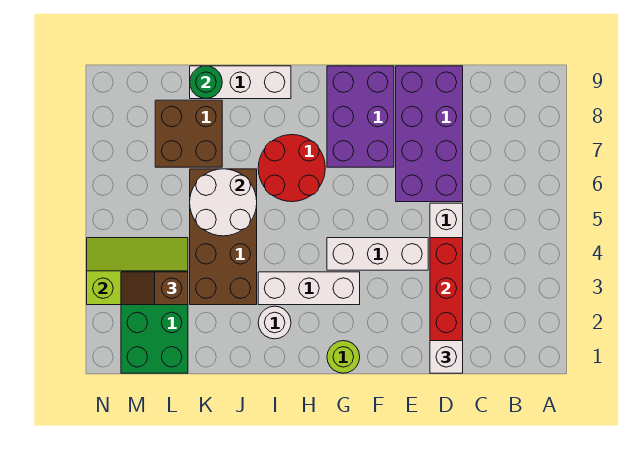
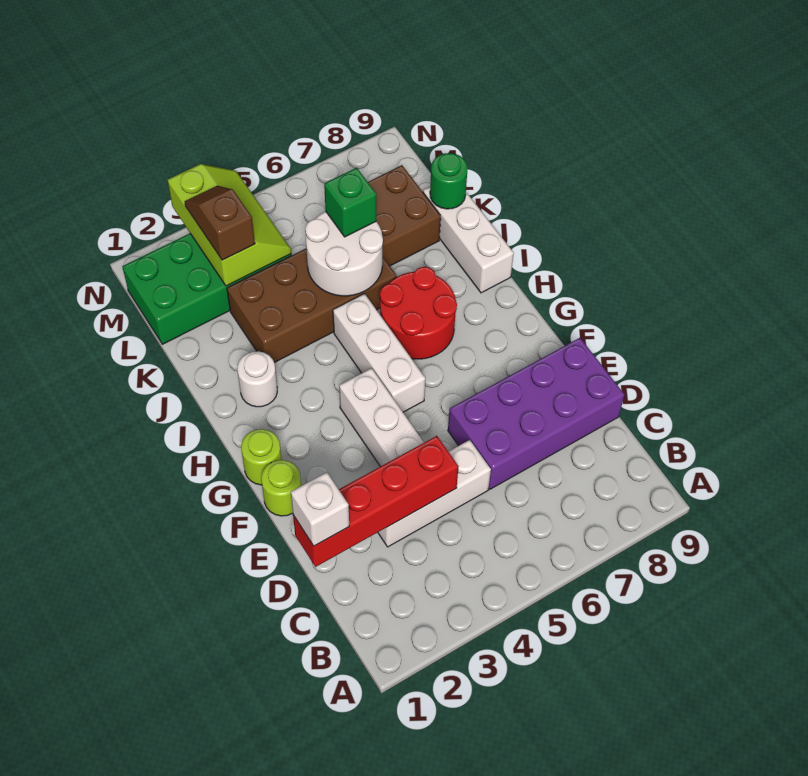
none -> lime round brick F1 level 1
purple brick F7:G9 level 1 -> none
white brick G3:I3 level 1 -> white brick G5:I5 level 1
none -> green brick K6 level 3

